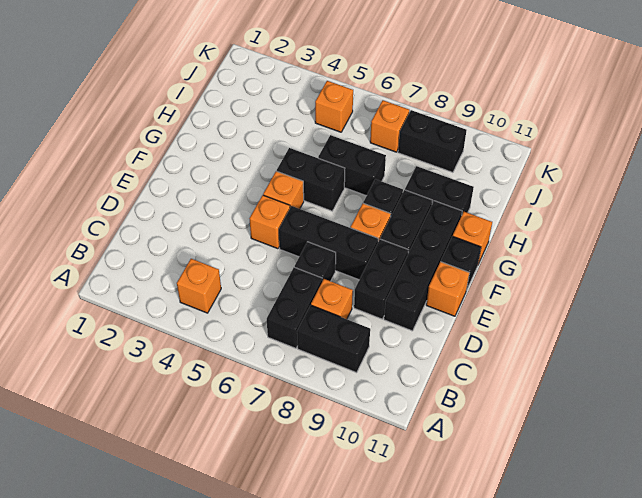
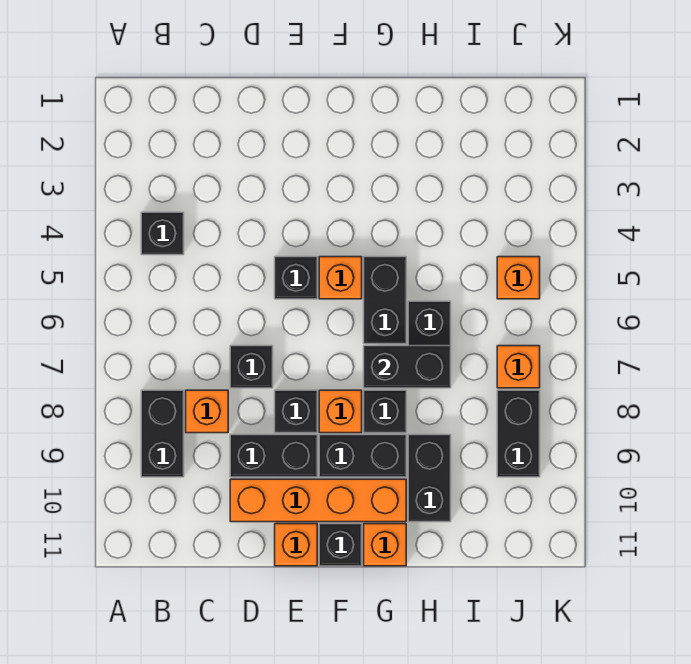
orange brick B4 level 1 -> black brick B4 level 1
black brick B7:C7 level 1 -> black brick G7:H7 level 2
black brick D10:G10 level 1 -> orange brick D10:G10 level 1
orange brick E5 level 1 -> black brick E5 level 1
black brick E6:E8 level 1 -> black brick E8 level 1

